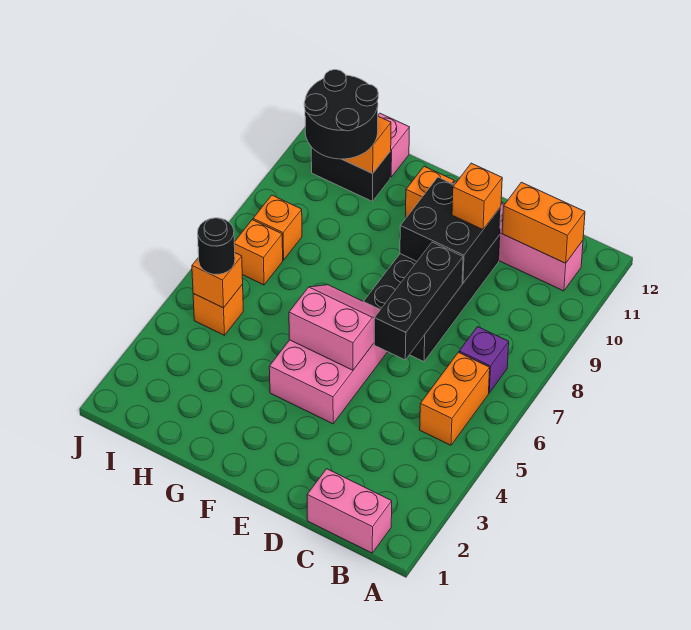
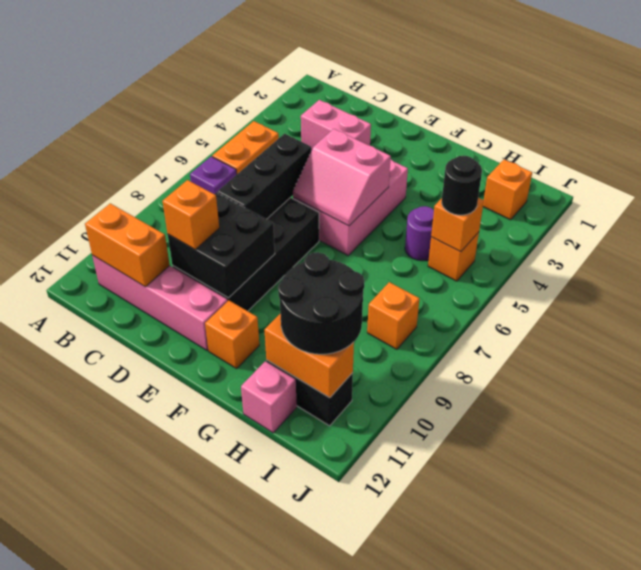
pink brick B1:C1 level 1 -> pink brick C3:D3 level 1
none -> purple round brick H5 level 1
orange brick I7 level 1 -> orange brick I2 level 1

